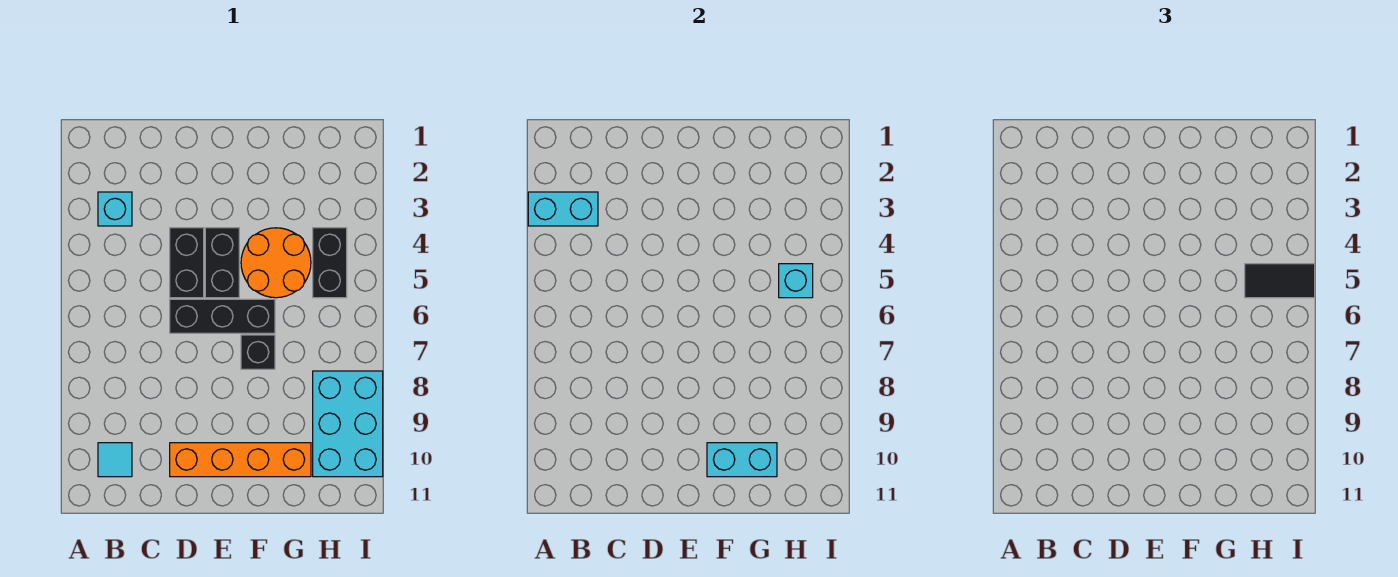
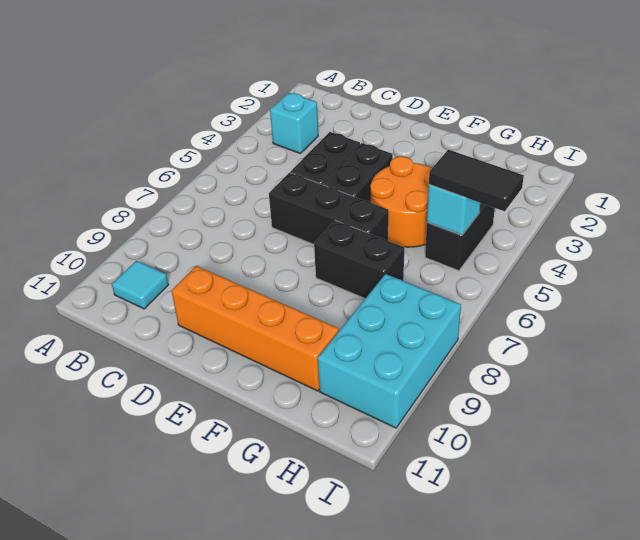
cyan brick A3:B3 level 2 -> none
black brick F7 level 1 -> black brick F7:G7 level 1
cyan brick F10:G10 level 2 -> none

